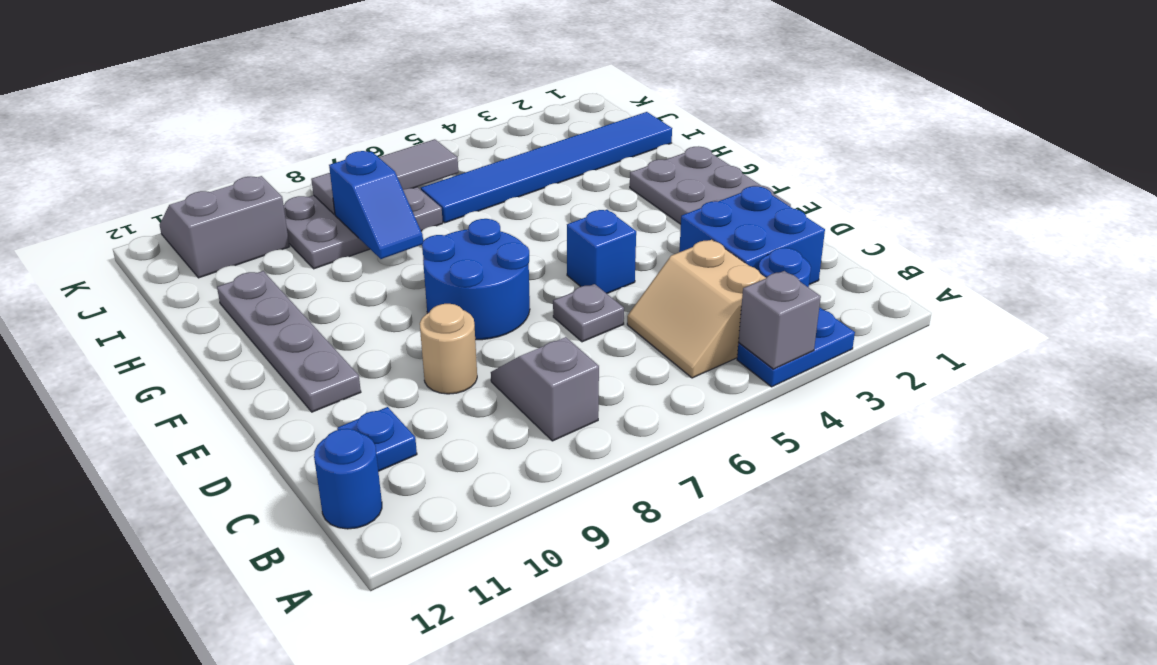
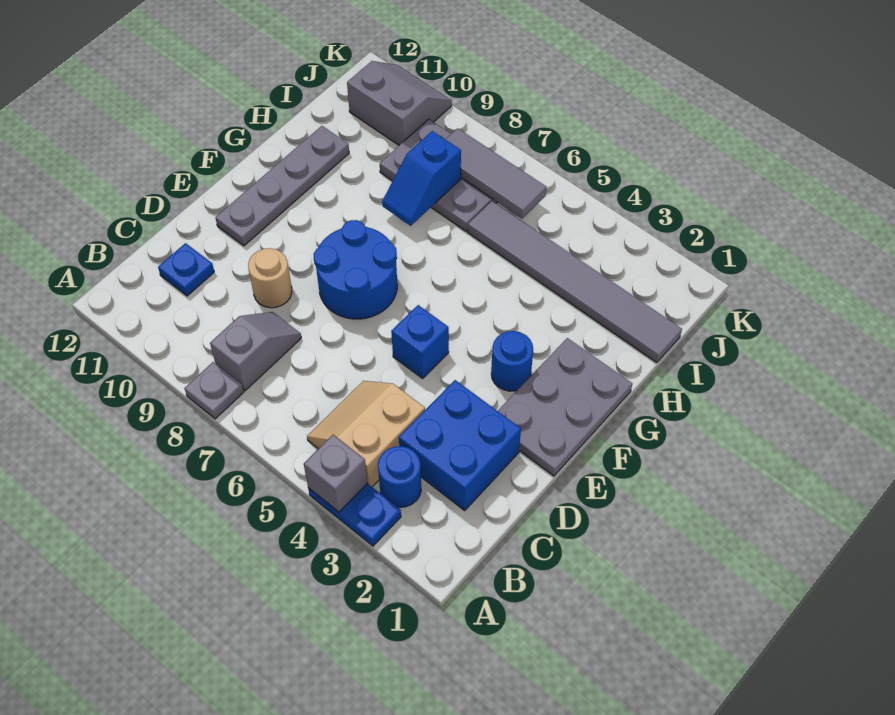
blue round brick B12 level 1 -> blue round brick F3 level 1
grey plate D6 level 1 -> grey plate A8 level 1
blue tile I1:I6 level 1 -> grey tile I1:I6 level 1

